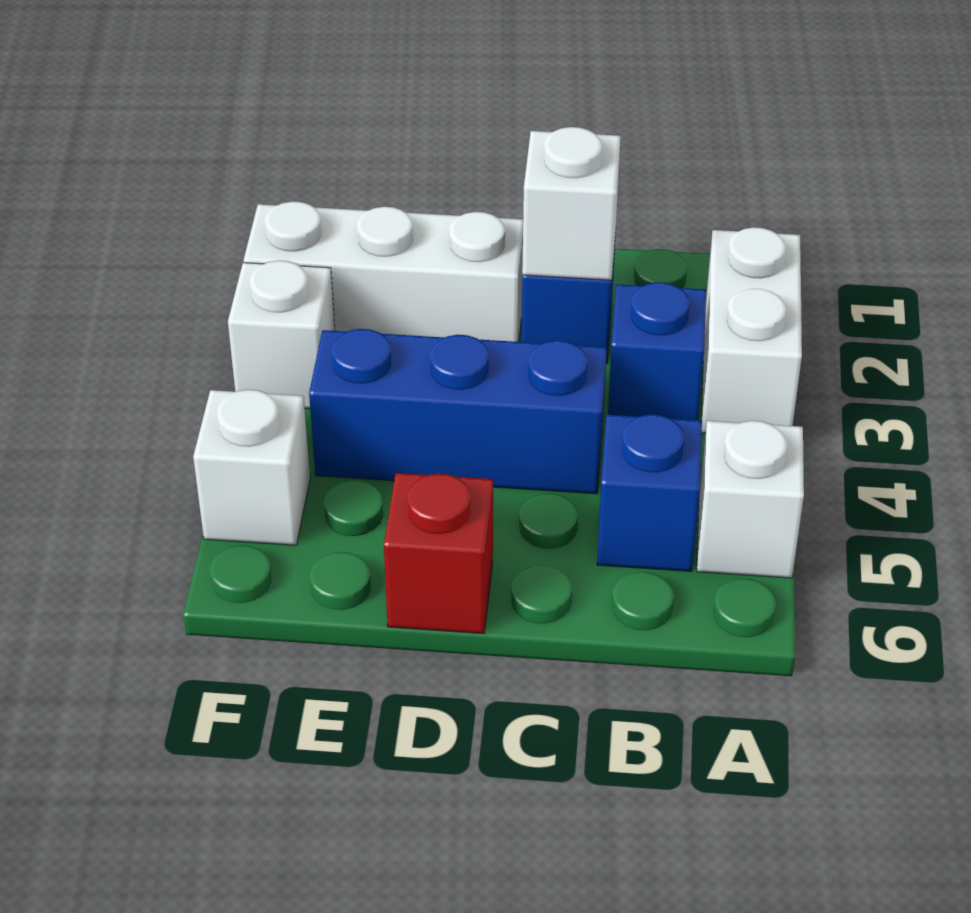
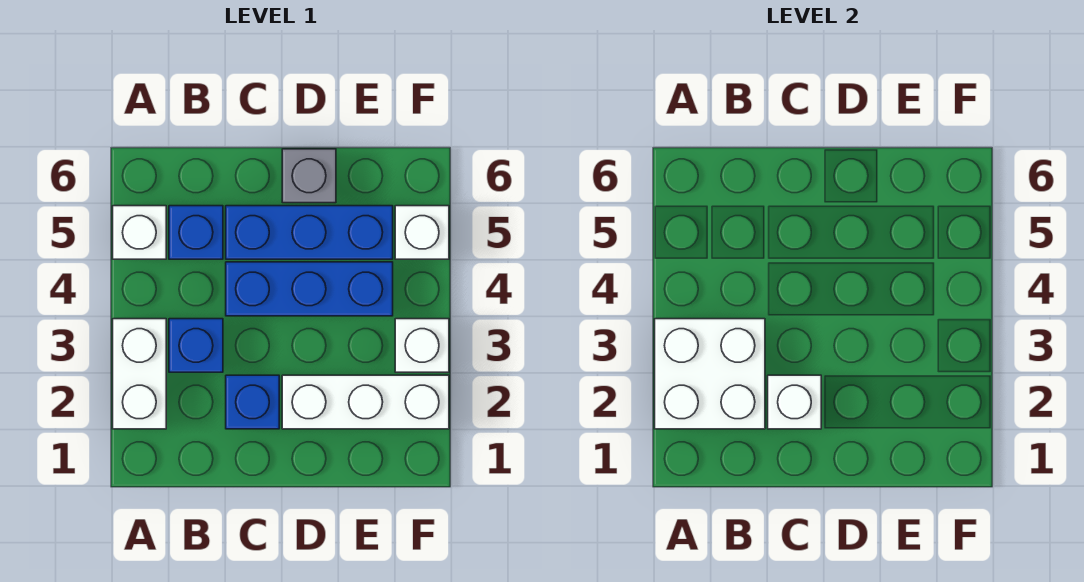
none -> white brick A2:B3 level 2
none -> blue brick C5:E5 level 1
red brick D6 level 1 -> grey brick D6 level 1

